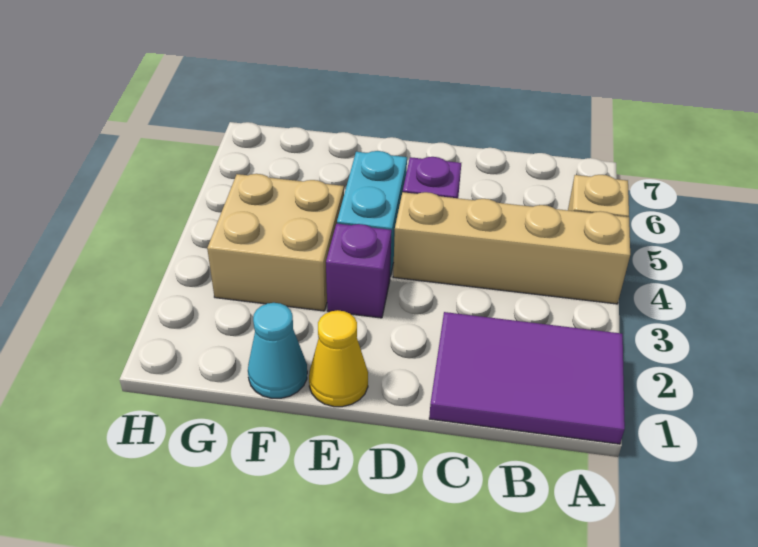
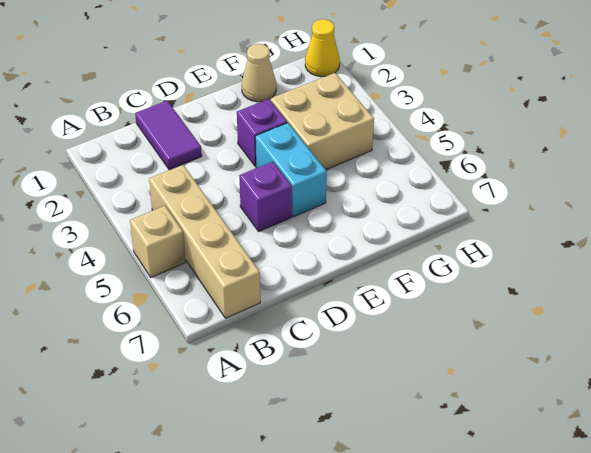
purple tile A1:C2 level 1 -> purple tile C1:C2 level 1
tan brick A4:D4 level 1 -> tan brick B4:B7 level 1
yellow cone E1 level 1 -> yellow cone H1 level 1
cyan cone F1 level 1 -> tan cone F1 level 1

